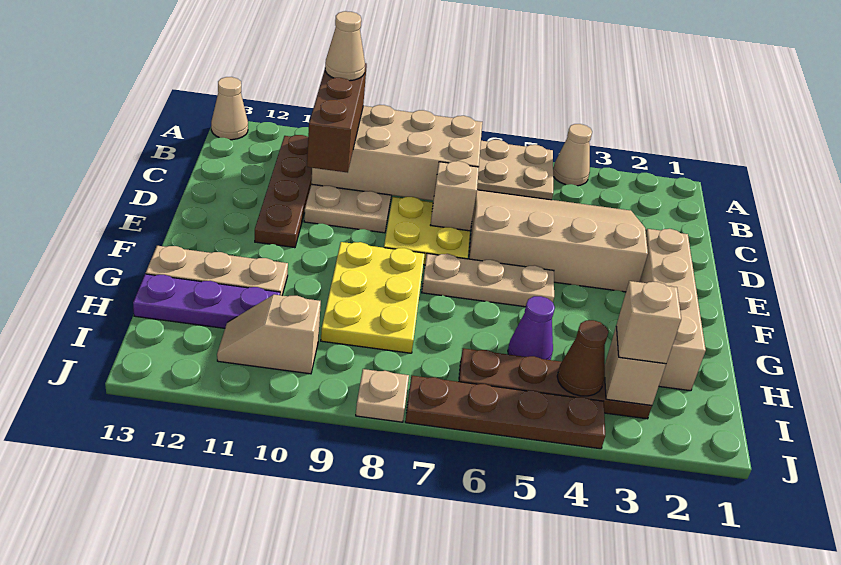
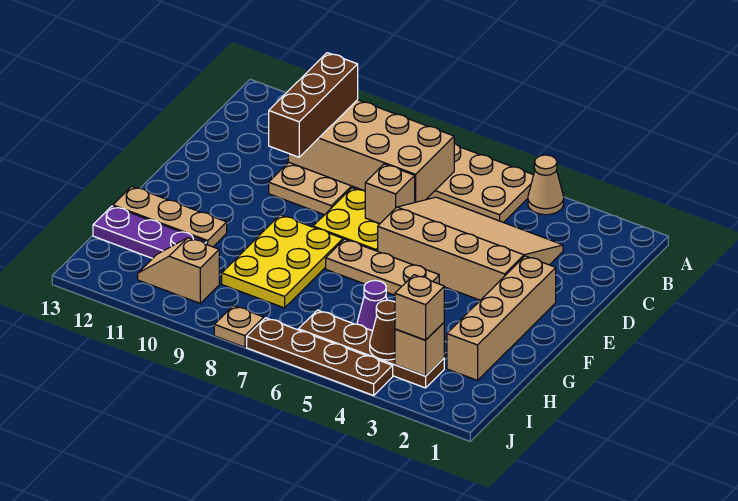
tan cone A13 level 1 -> none
tan cone B10 level 4 -> none
brown plate B11:E11 level 1 -> none

